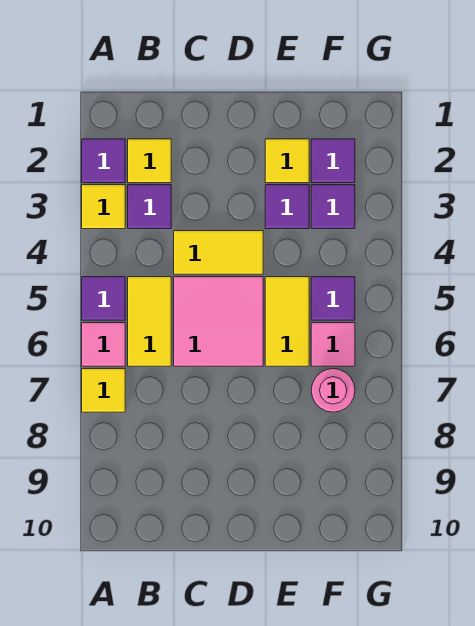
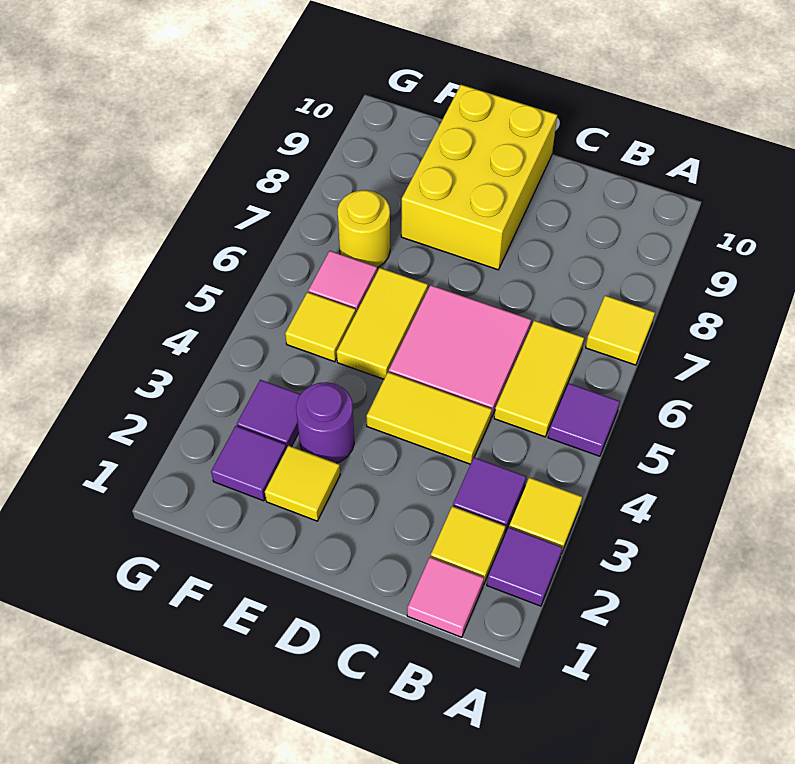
pink tile A6 level 1 -> pink tile B1 level 1
none -> yellow brick D8:E10 level 1
purple tile E3 level 1 -> purple round brick E3 level 1
purple tile F5 level 1 -> yellow tile F5 level 1
pink round brick F7 level 1 -> yellow round brick F7 level 1

